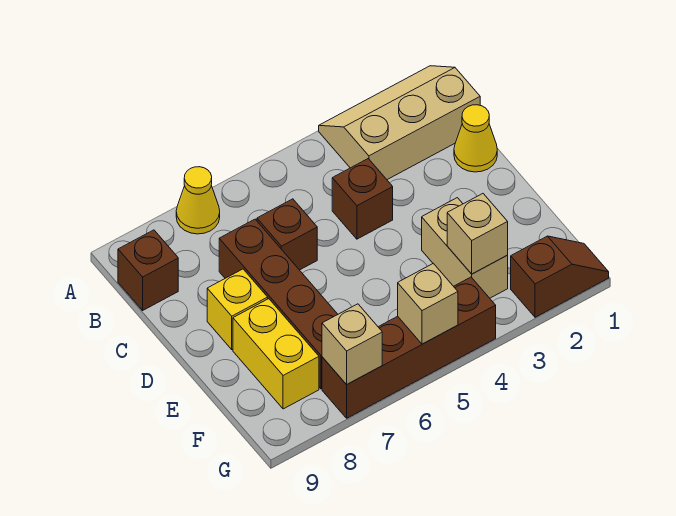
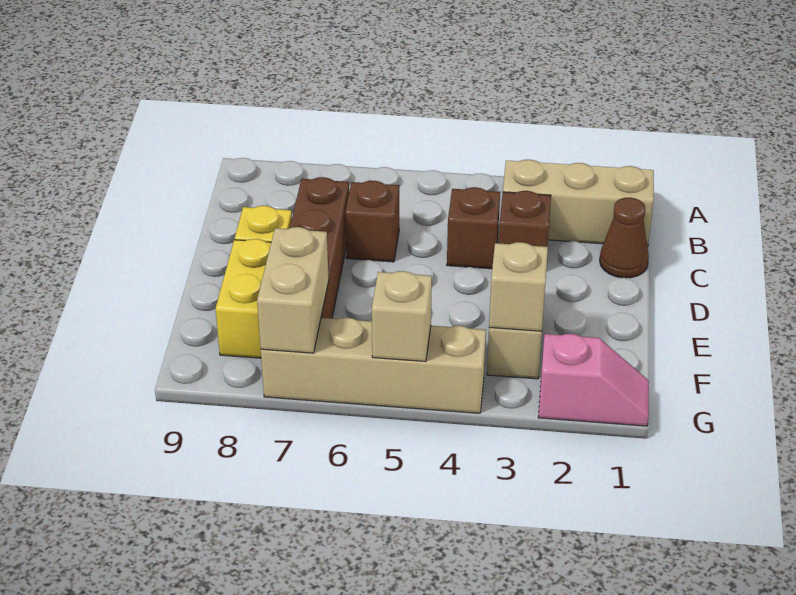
yellow cone A7 level 1 -> none
brown brick B9 level 1 -> brown brick C3 level 1
yellow cone C1 level 1 -> brown cone C1 level 1
brown slope G1:G2 level 1 top 2 -> pink slope G1:G2 level 1 top 2
brown brick G4:G7 level 1 -> tan brick G4:G7 level 1
tan brick G7 level 2 -> tan brick F7:G7 level 2

